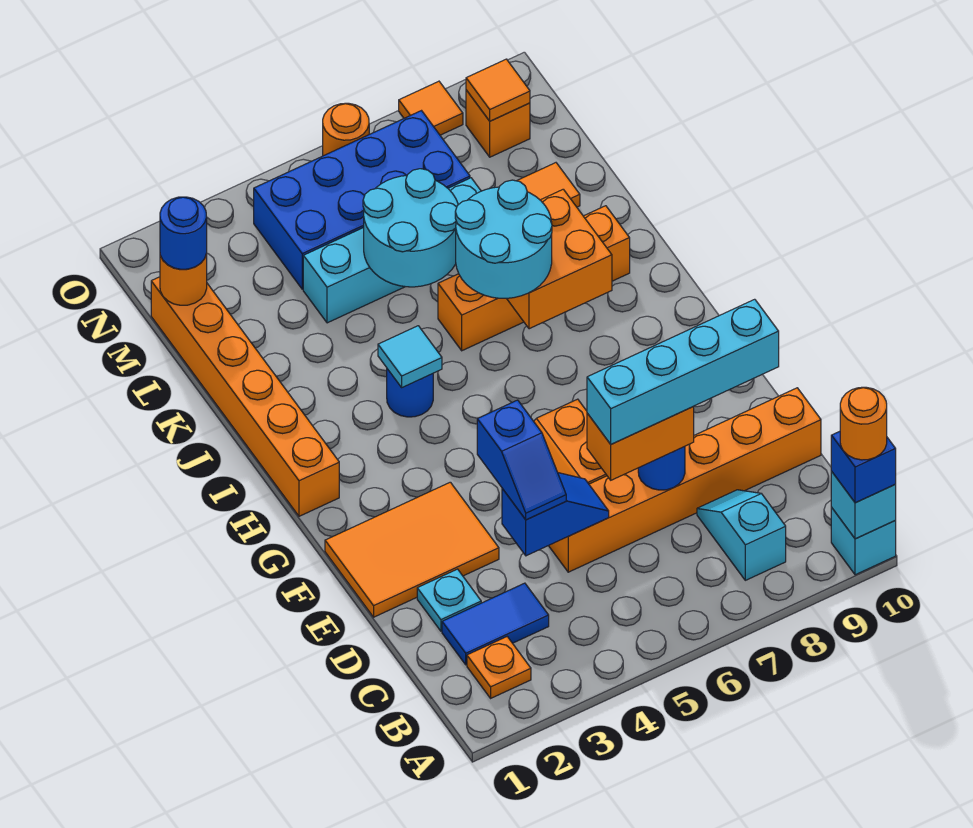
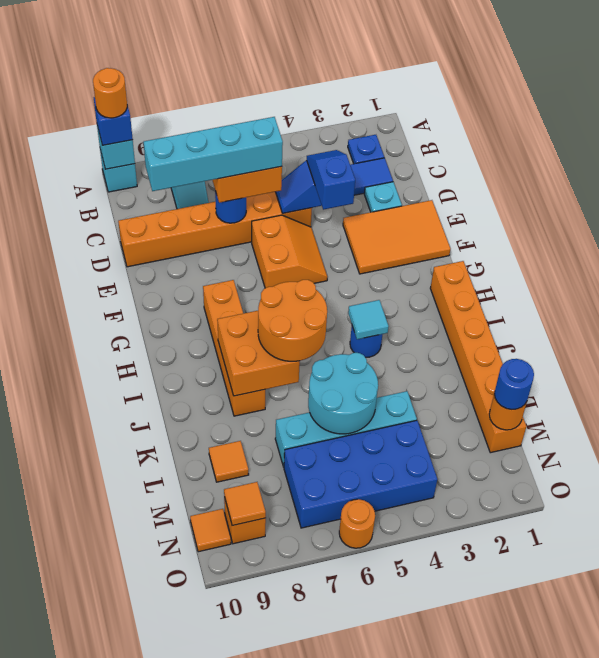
orange plate B2 level 1 -> blue plate B2 level 1
cyan round brick I6:J7 level 3 -> orange round brick I6:J7 level 3
orange brick J6:J9 level 1 -> orange brick G8:J8 level 1
orange tile O8 level 1 -> orange tile N10 level 1

